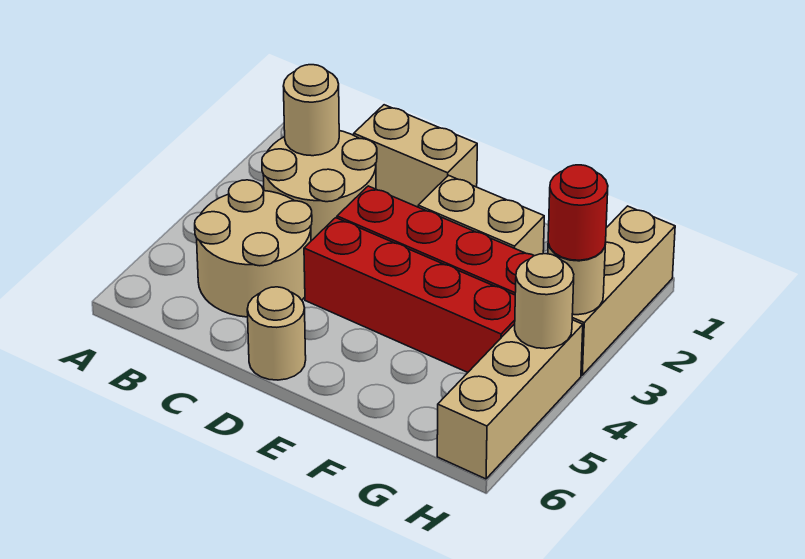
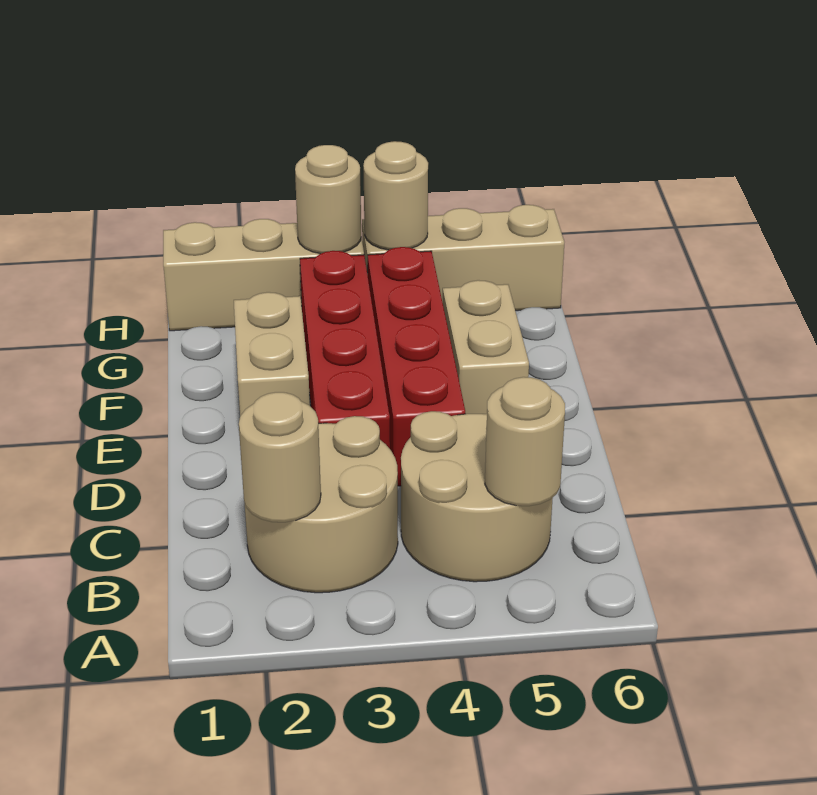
tan brick C1:D1 level 1 -> tan brick E5:F5 level 1
tan round brick D6 level 1 -> tan round brick B5 level 2
red round brick H3 level 3 -> none

